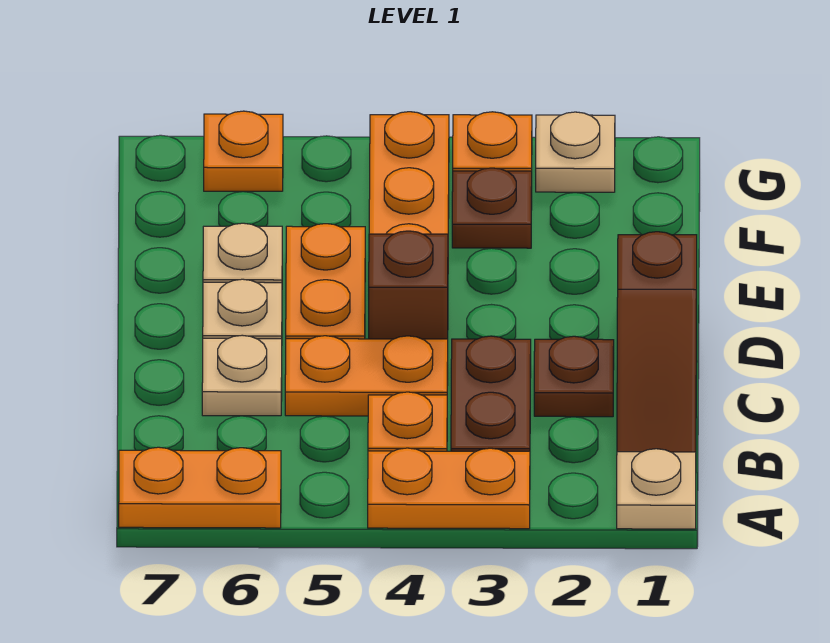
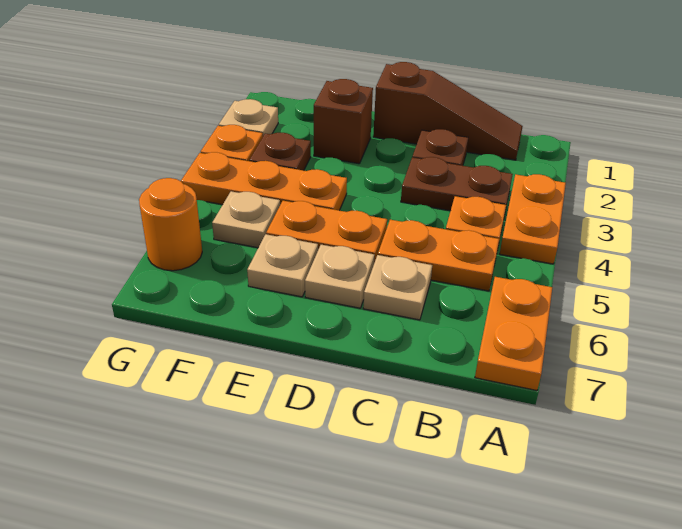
tan plate A1 level 1 -> tan plate F5 level 1
orange plate C4:C5 level 1 -> orange plate B5:C5 level 1
brown brick D4 level 1 -> brown brick E2 level 1
orange plate G6 level 1 -> orange round brick G6 level 1

